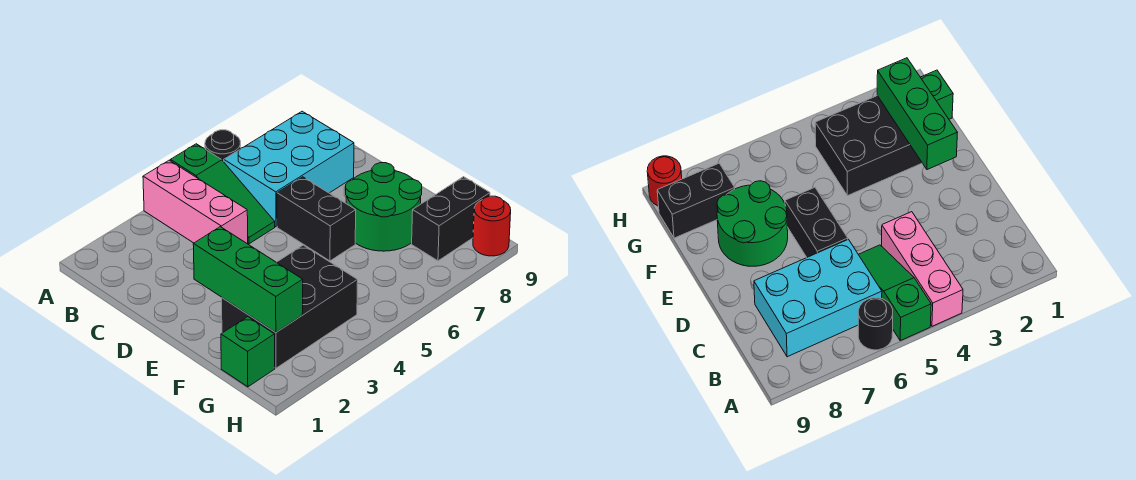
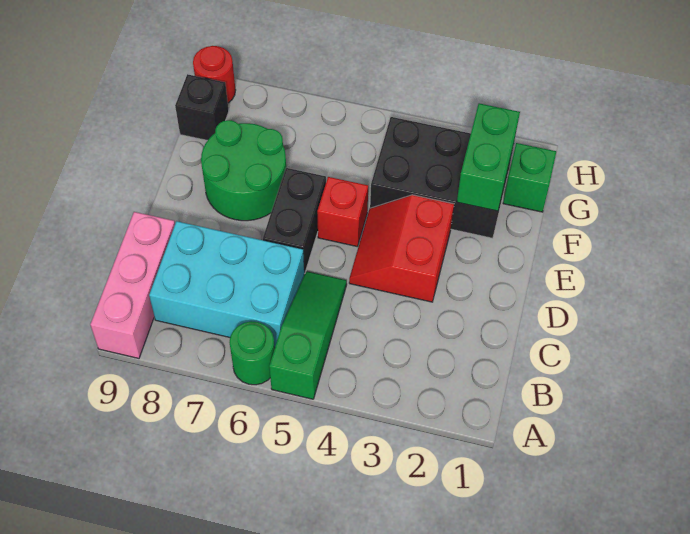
pink brick A4:C4 level 1 -> pink brick A9:C9 level 1
black round brick A6 level 1 -> green round brick A6 level 1
none -> red slope D3:E4 level 1 top 3
green brick E2:G2 level 2 -> green brick F2:G2 level 2
none -> red brick E5 level 1
black brick G8:G9 level 1 -> black brick G9 level 1

